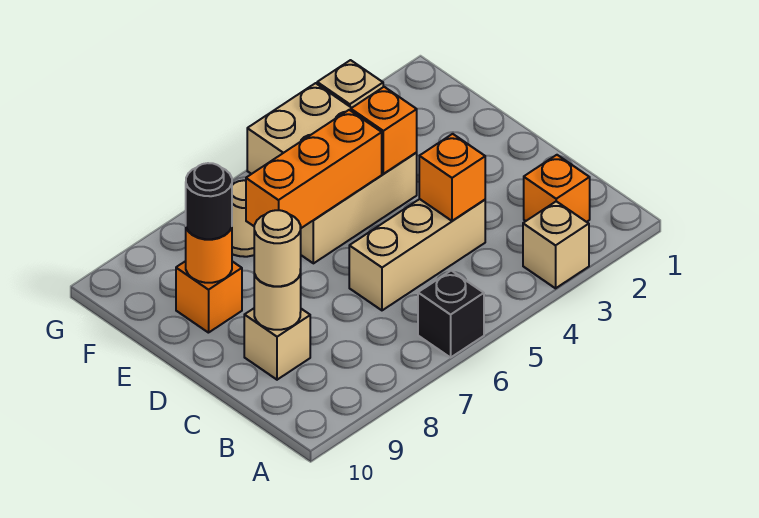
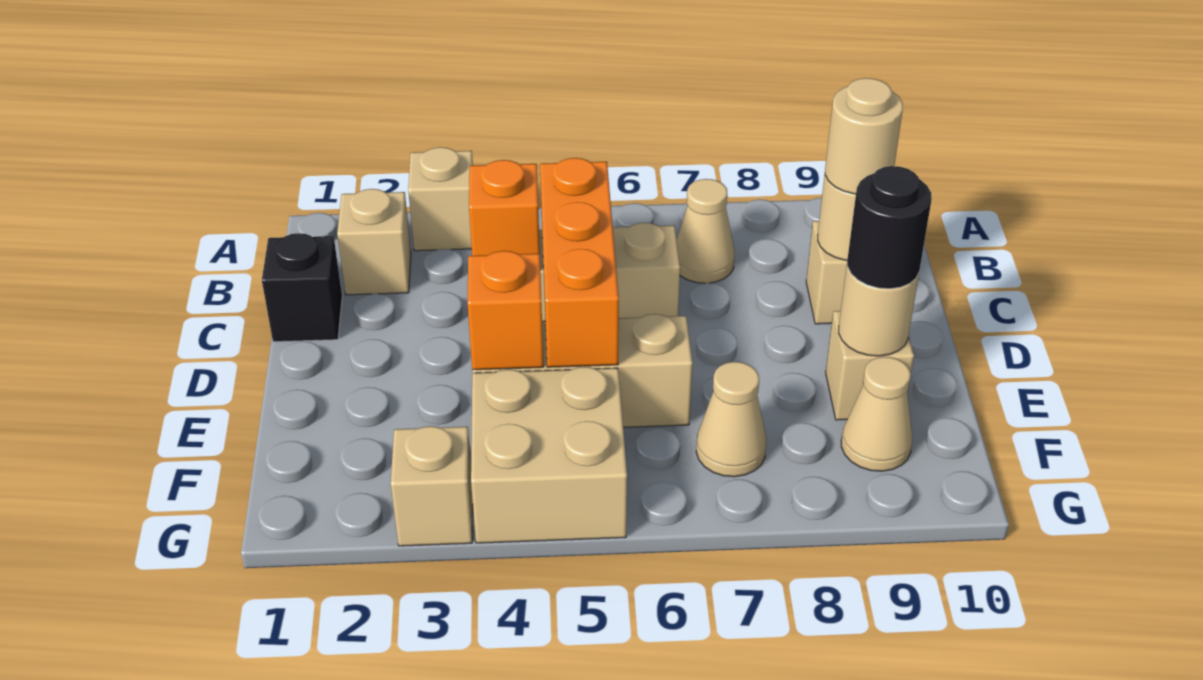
black brick A6 level 1 -> black brick C1 level 1
orange brick B2 level 1 -> tan brick B2 level 1
none -> tan cone B7 level 1
orange brick E5:E7 level 2 -> orange brick C5:E5 level 2
orange brick E9 level 1 -> tan brick E9 level 1
orange round brick E9 level 2 -> tan round brick E9 level 2
none -> tan cone F9 level 1

